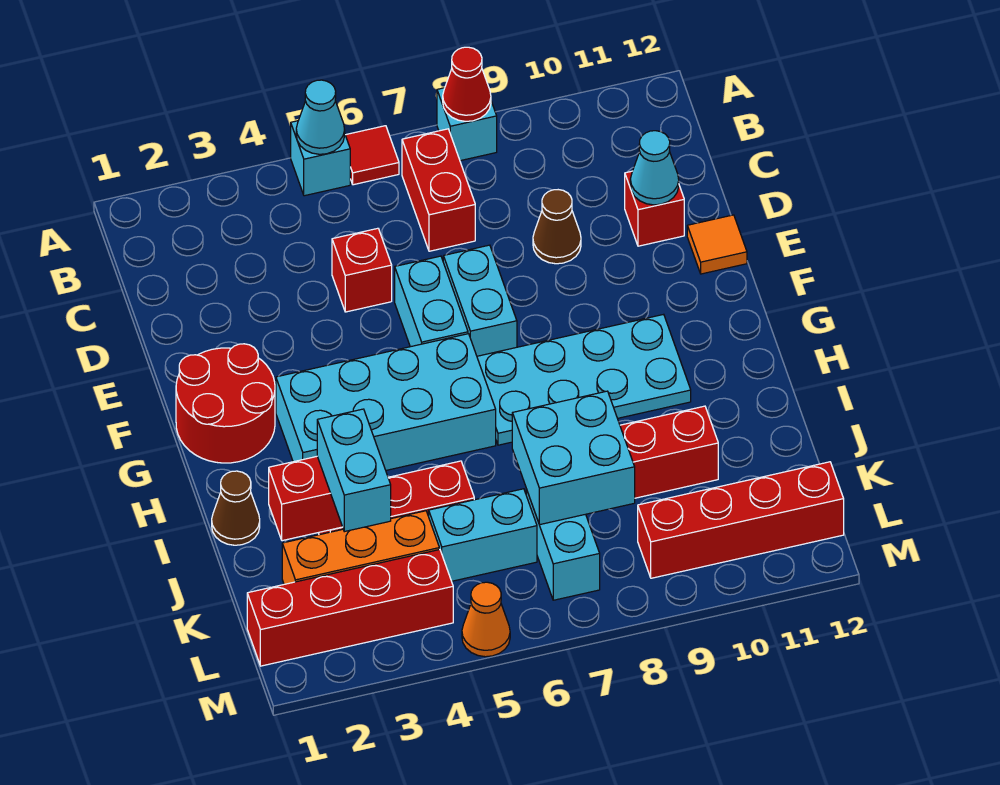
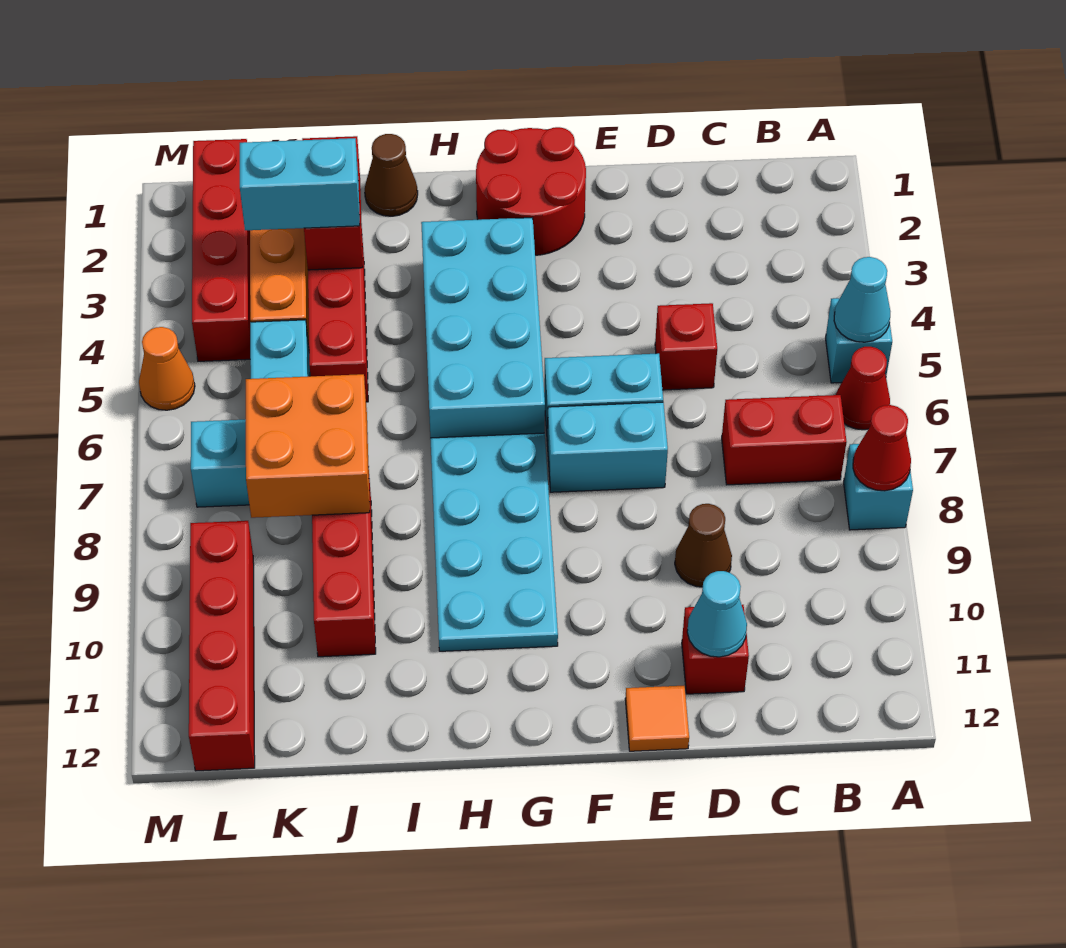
red tile A6 level 1 -> red cone A6 level 1
cyan brick J7:K8 level 2 -> orange brick J7:K8 level 2

